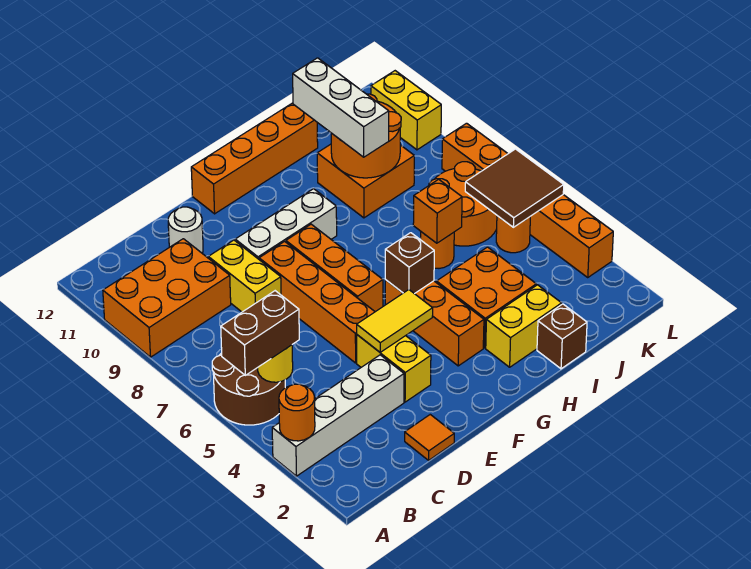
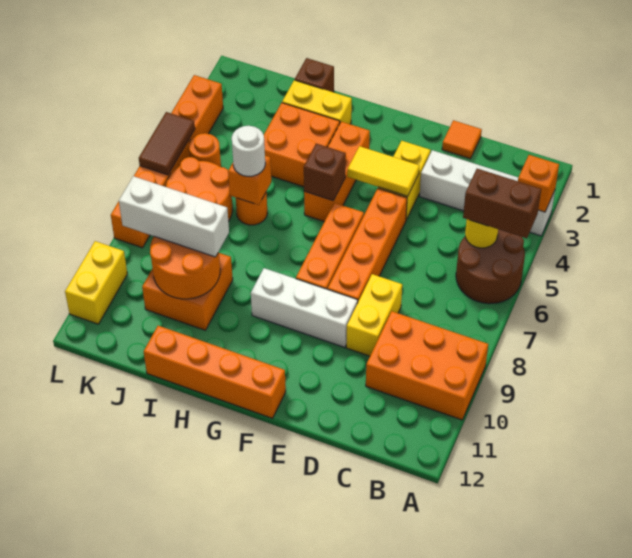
orange round brick A3 level 2 -> orange brick A3 level 2
white round brick D11 level 1 -> white round brick I6 level 3
white brick I9:I11 level 3 -> white brick I9:K9 level 3
brown tile K5:L6 level 2 -> brown tile L5:L6 level 2

